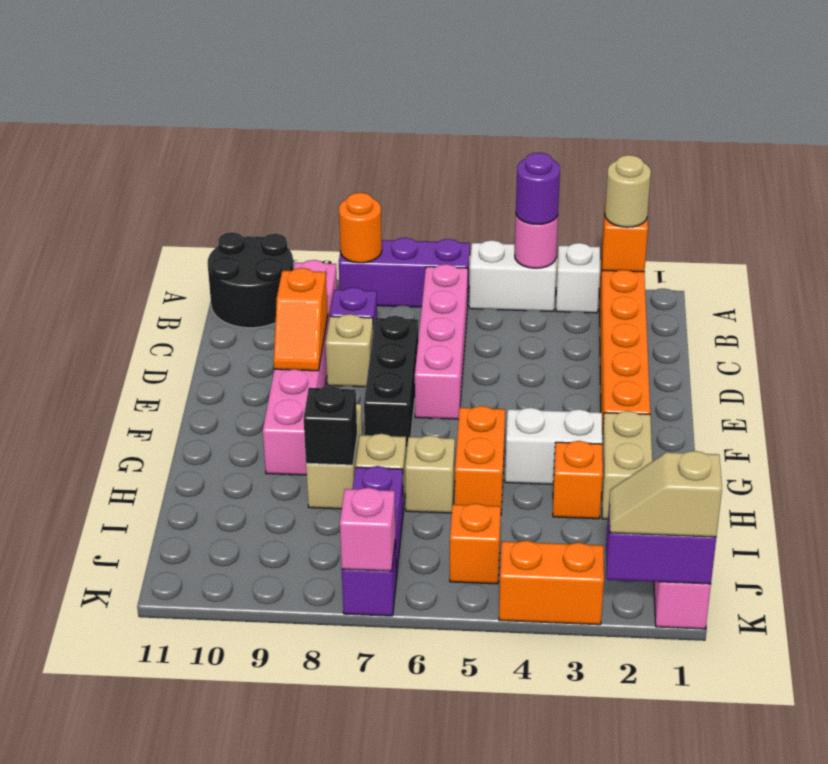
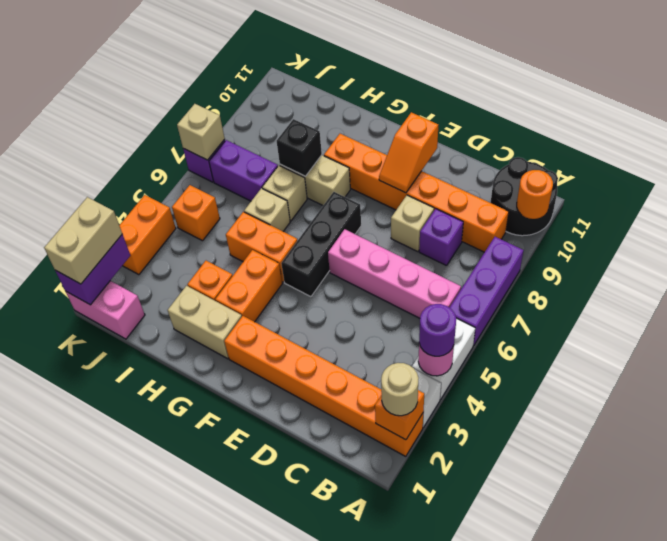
orange round brick A8 level 2 -> orange round brick A10 level 2
pink brick B9:G9 level 1 -> orange brick B9:G9 level 1
black brick D7:F7 level 1 -> black brick F5:F7 level 1
orange slope D9:E9 level 2 top D -> orange slope E9:E10 level 2 top 10
white brick G3:G4 level 1 -> orange brick G3:G4 level 1
tan slope K1:K2 level 3 top 1 -> tan brick K1:K2 level 3
pink brick K7 level 2 -> tan brick K7 level 2

